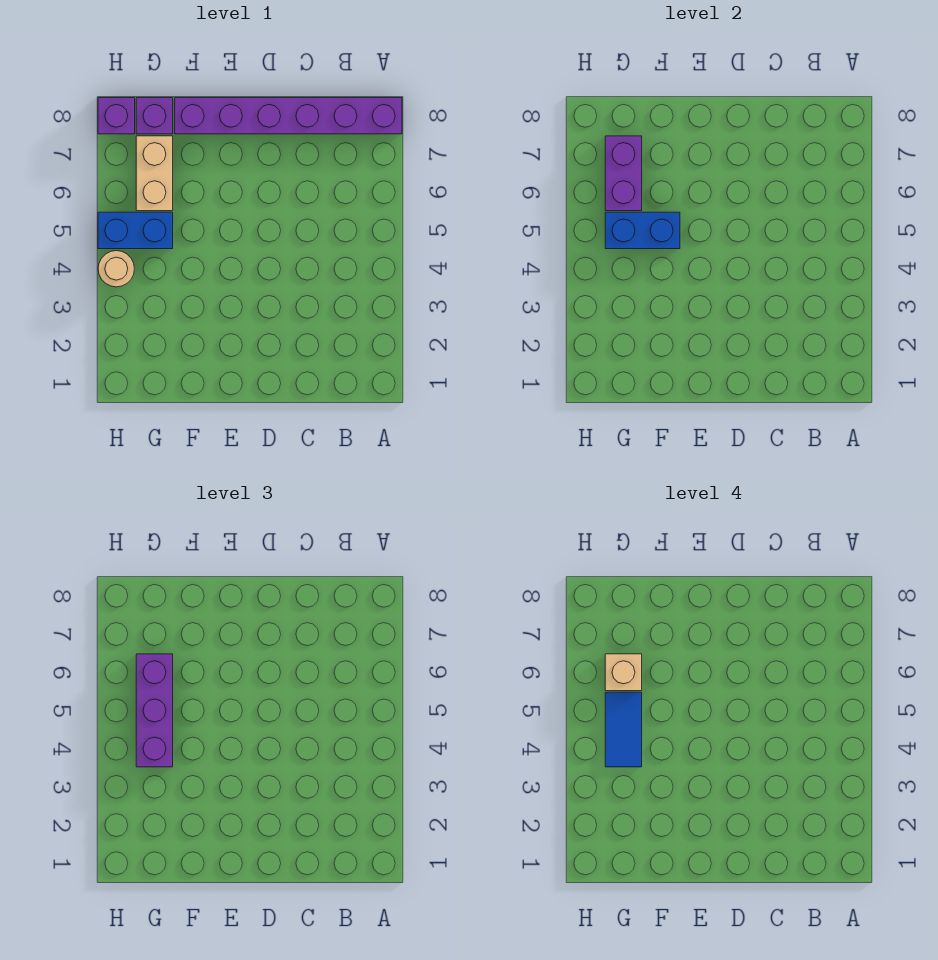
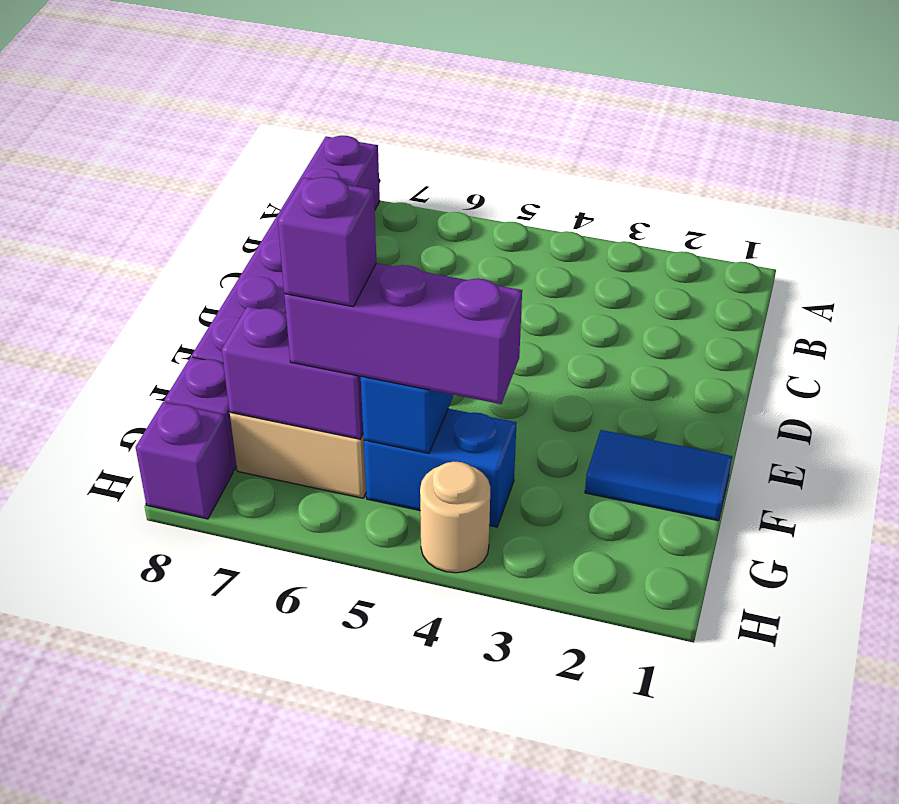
blue tile G4:G5 level 4 -> blue tile F1:F2 level 1
blue brick G5:H5 level 1 -> blue brick G4:G5 level 1
tan brick G6 level 4 -> purple brick G6 level 4

